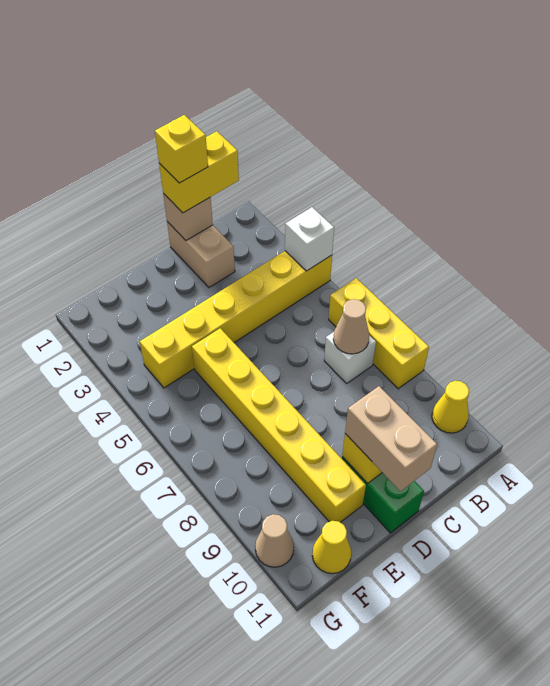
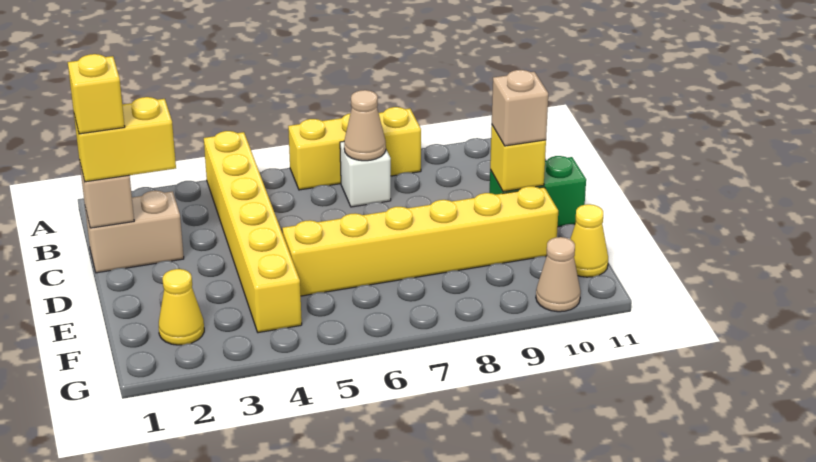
white brick A4 level 2 -> none
yellow cone A10 level 1 -> yellow cone F2 level 1
yellow brick B1:C1 level 3 -> yellow brick C1:C2 level 3
tan brick D10:D11 level 3 -> tan brick D10 level 3

